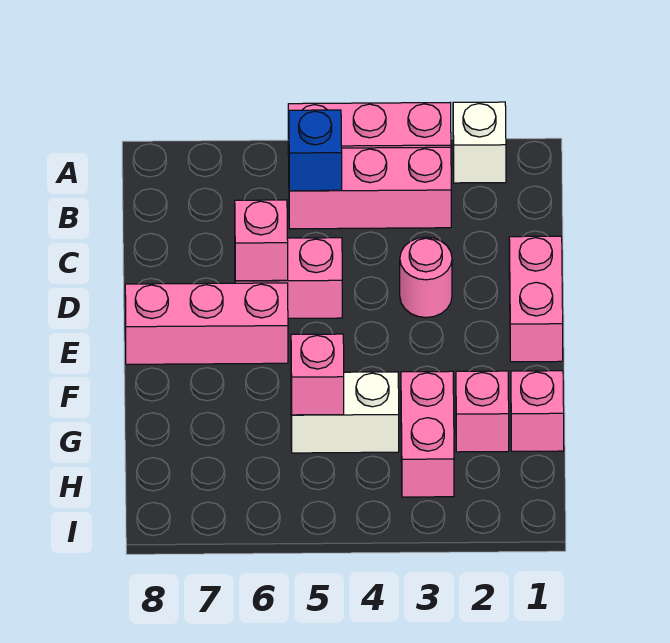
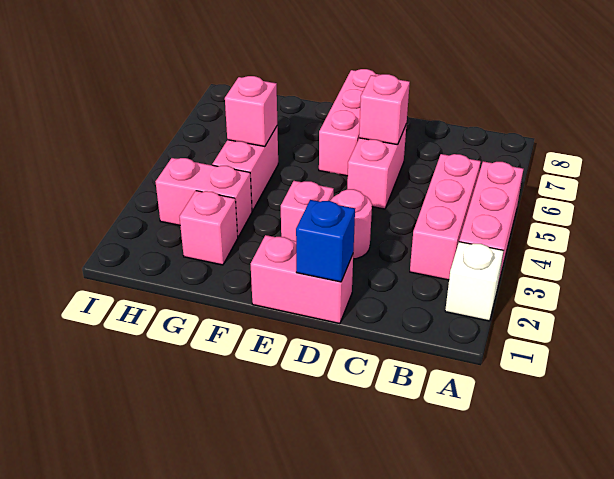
blue brick B5 level 2 -> blue brick D1 level 2
pink brick G1 level 1 -> pink brick E3 level 1
white brick G4:G5 level 1 -> pink brick G4:G5 level 1

